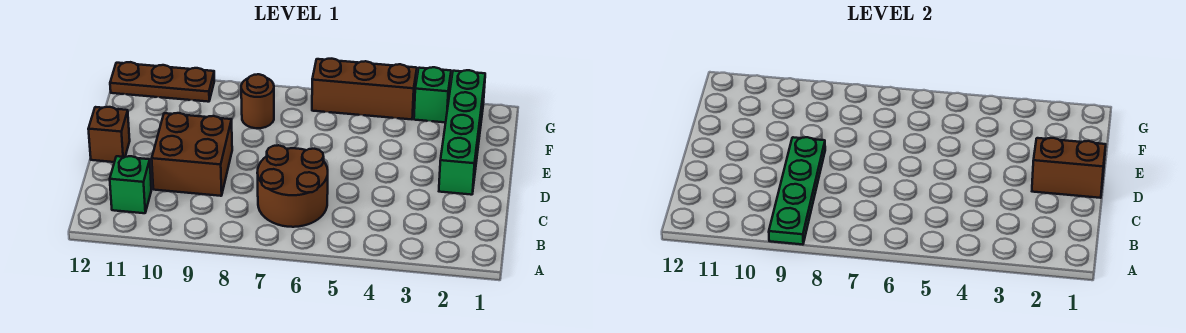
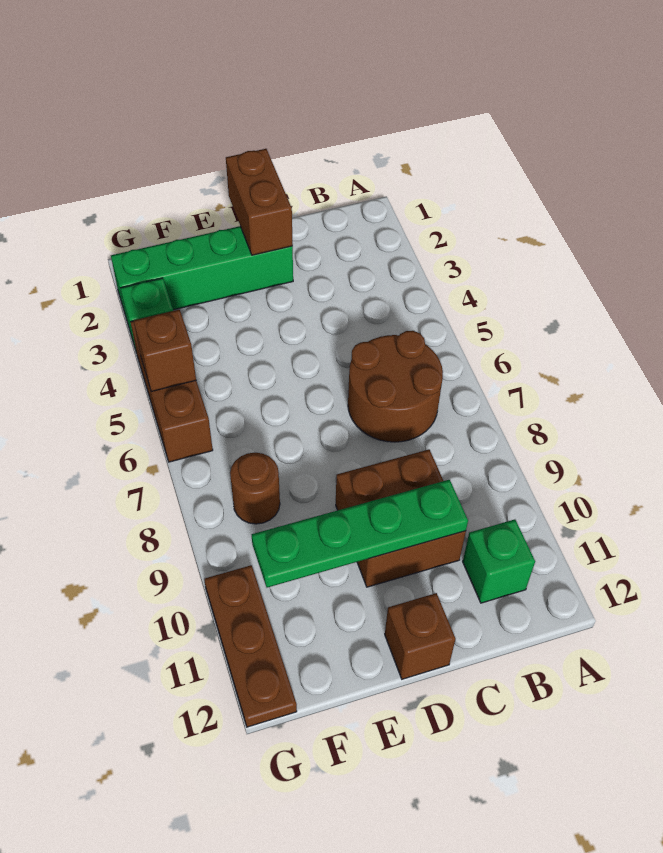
green plate A9:D9 level 2 -> green plate C10:F10 level 2
none -> brown brick G5 level 2

